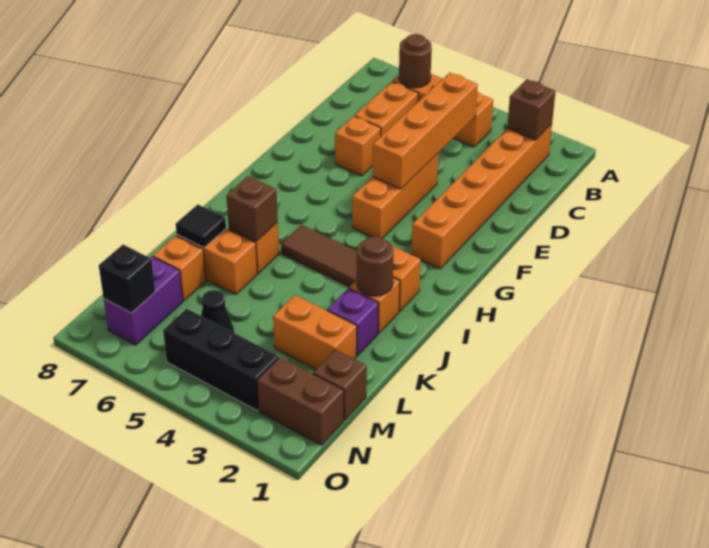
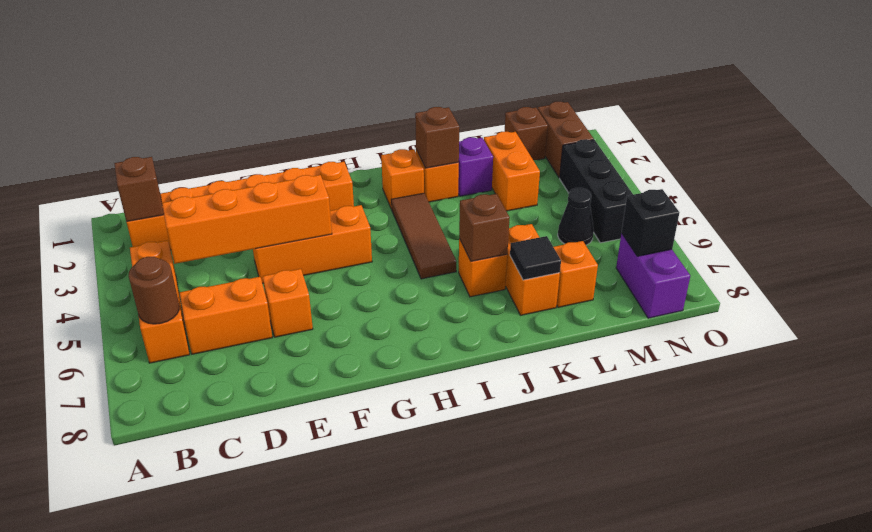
brown round brick J2 level 2 -> brown brick J2 level 2
purple brick M7:N7 level 1 -> purple brick N7:N8 level 1

